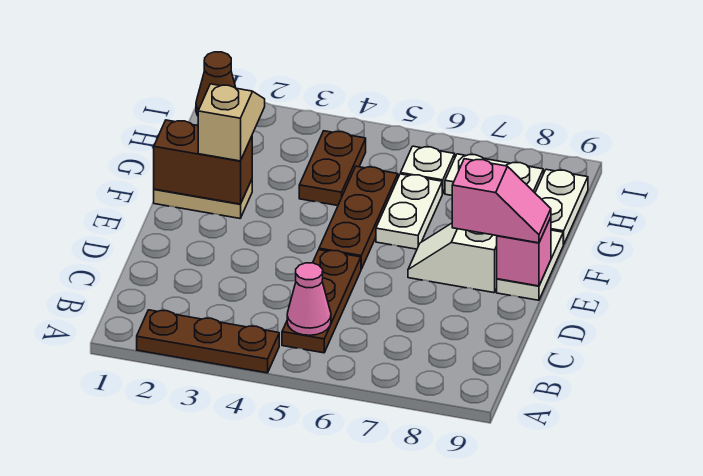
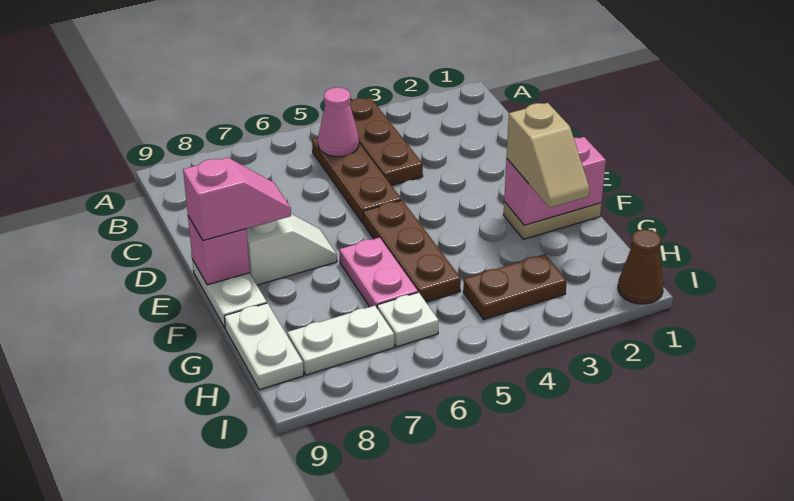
brown plate A2:A4 level 1 -> brown plate A4:C4 level 1
pink slope E8:E9 level 3 top 8 -> pink slope E8:E9 level 3 top 9
brown brick F1:F2 level 2 -> pink brick F1:F2 level 2
white plate F6:G6 level 1 -> pink plate F6:G6 level 1
brown plate G4:H4 level 1 -> brown plate H3:H4 level 1

